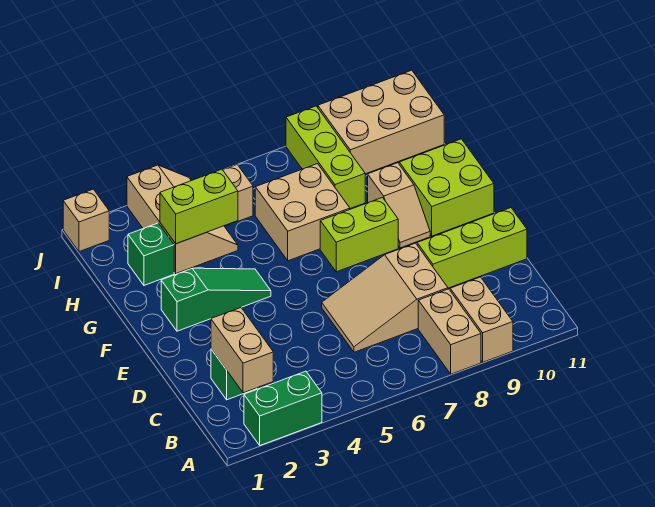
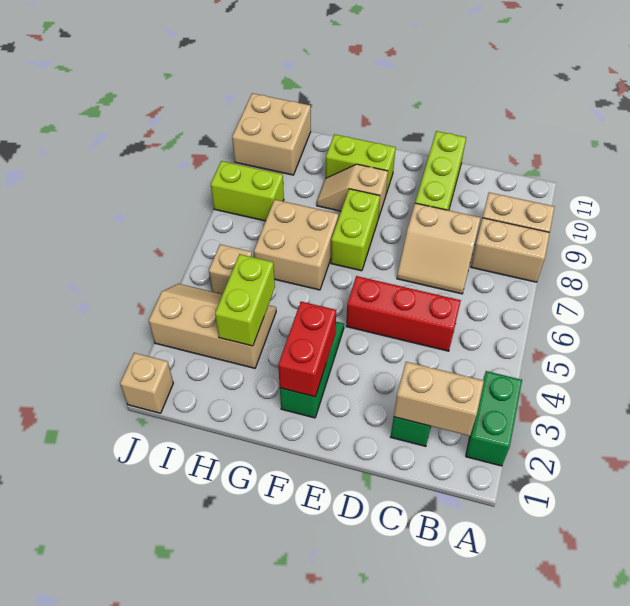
none -> red brick C5:E5 level 1
tan slope C6:D8 level 1 top 8 -> tan slope C7:D8 level 1 top 8
none -> red brick F2:F3 level 2
tan slope F9:G9 level 1 top G -> tan slope F9:G9 level 1 top F
lime brick F10:G11 level 1 -> lime brick F10:G10 level 1
green brick H2 level 1 -> none
lime brick H8:J8 level 1 -> lime brick I8:J8 level 1
tan brick I9:J11 level 1 -> tan brick I10:J11 level 1

